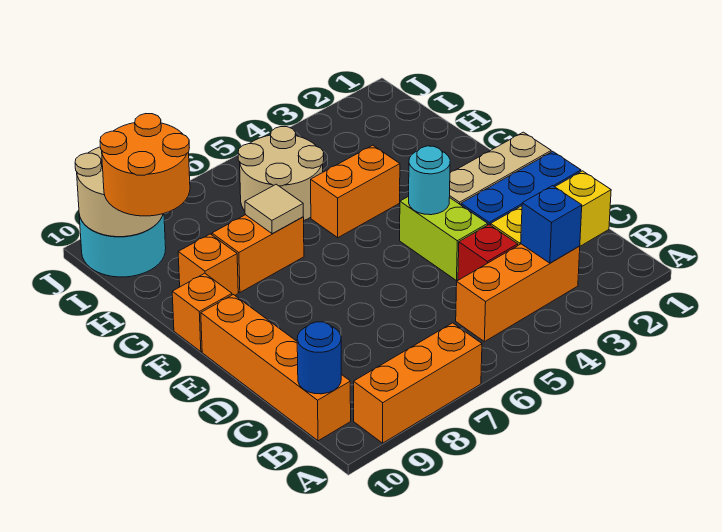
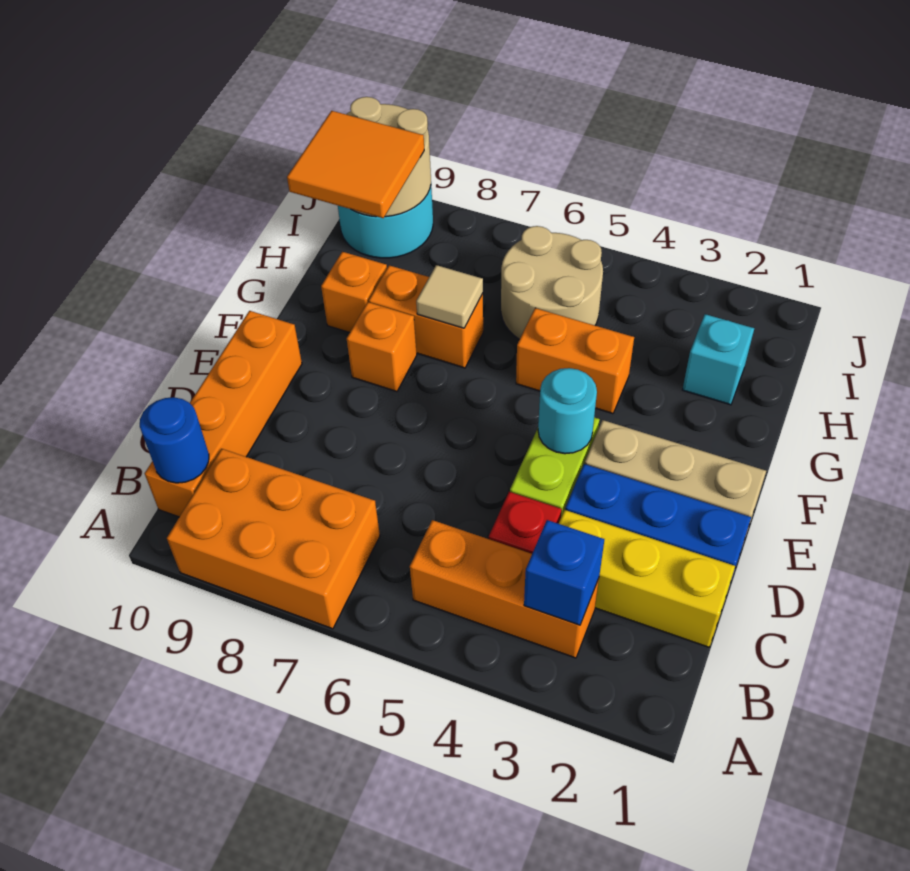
orange brick A7:A9 level 1 -> orange brick A7:B9 level 1
orange brick F10 level 1 -> orange brick F8 level 1
none -> cyan brick H2 level 1
orange round brick H9:I10 level 3 -> orange tile H9:I10 level 3

